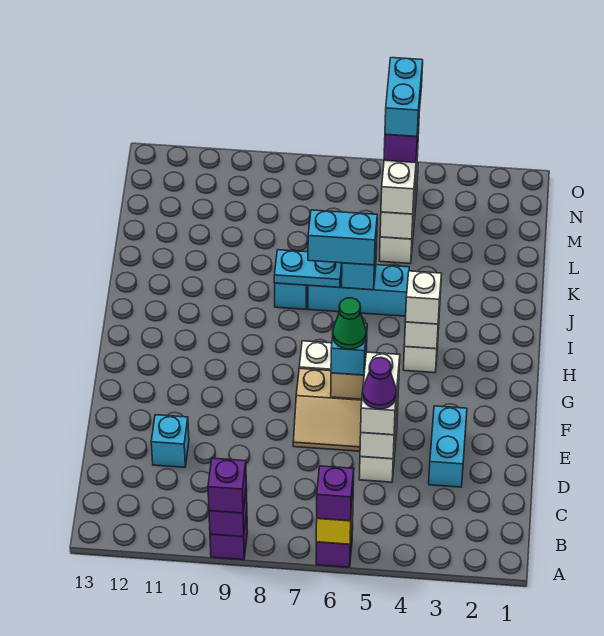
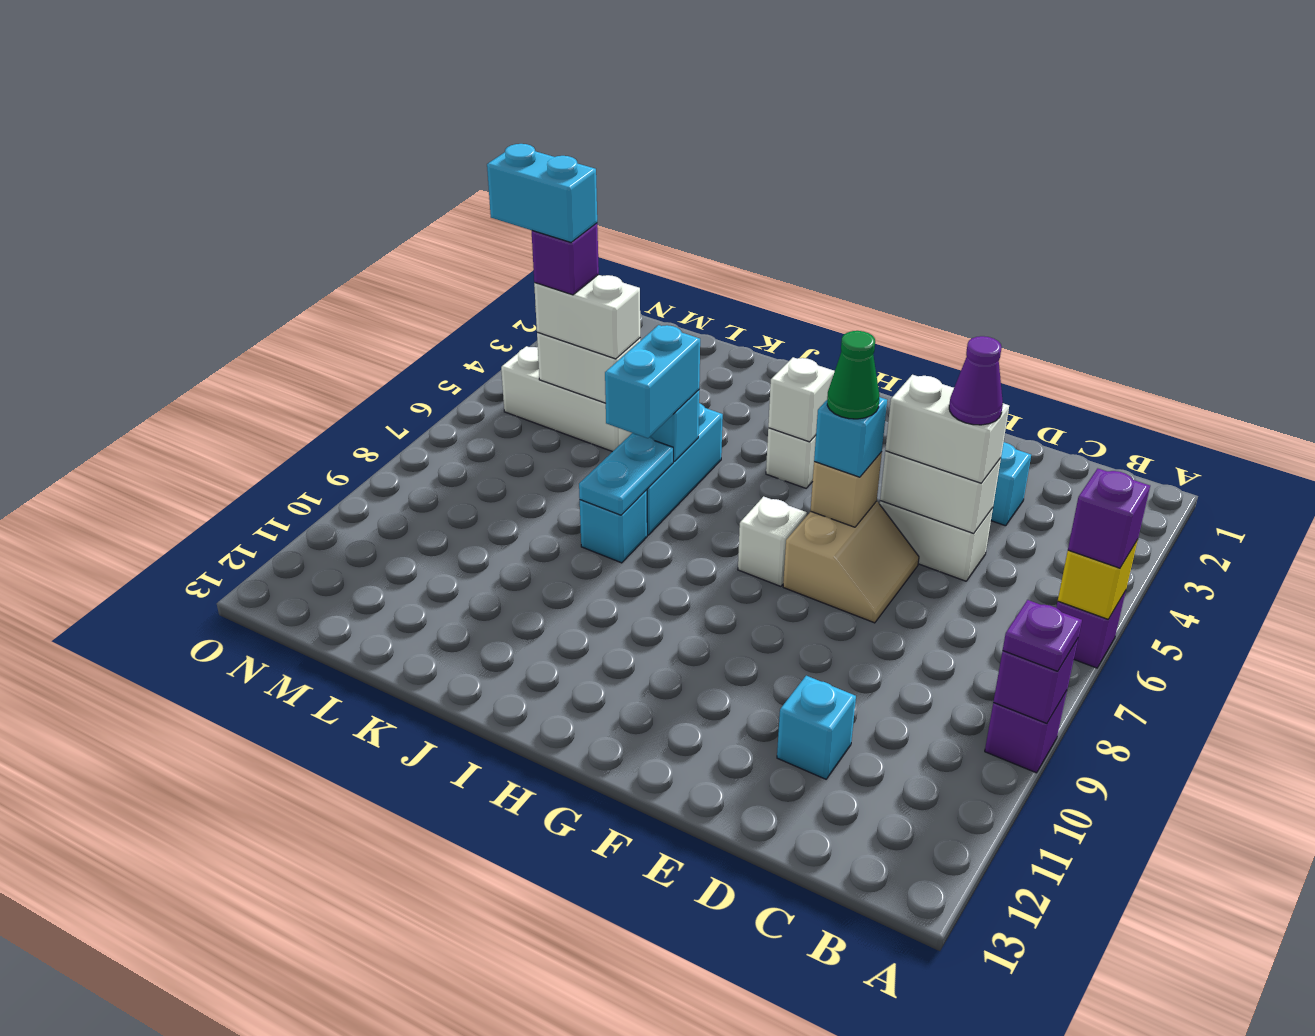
purple brick A9 level 3 -> purple plate A9 level 3
white brick H4 level 3 -> none

